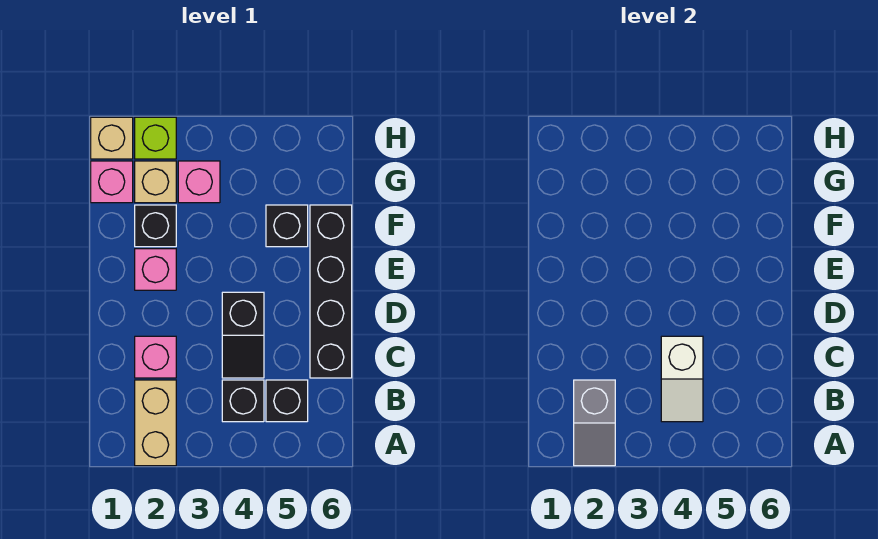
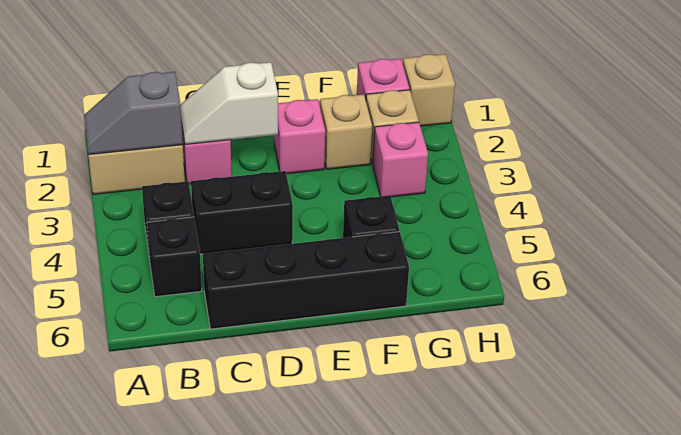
white slope B4:C4 level 2 top C -> white slope C2:D2 level 2 top D
black slope C4:D4 level 1 top D -> black brick C4:D4 level 1
black brick F2 level 1 -> tan brick F2 level 1
lime brick H2 level 1 -> none

